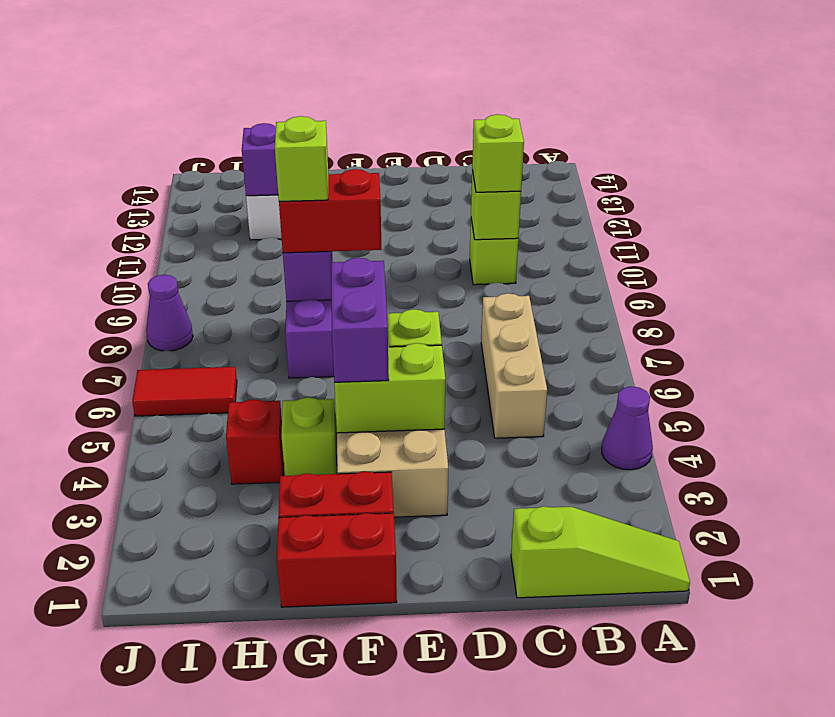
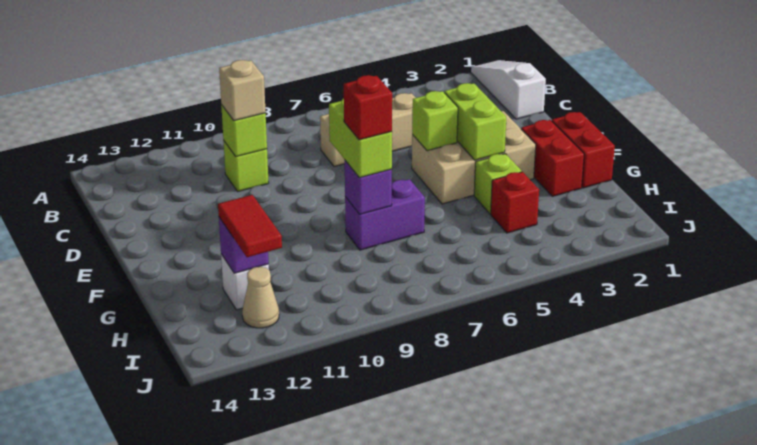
lime slope A1:C1 level 1 top C -> white slope A1:C1 level 1 top C
purple cone A4 level 1 -> none
lime brick C10 level 3 -> tan brick C10 level 3
purple brick F4:F5 level 3 -> none
red brick F8:G8 level 3 -> lime brick F8:G8 level 3
lime brick G8 level 4 -> red brick G8 level 4
red tile I6:J6 level 1 -> red tile H12:I12 level 3
none -> tan cone I12 level 1
purple cone J8 level 1 -> none

